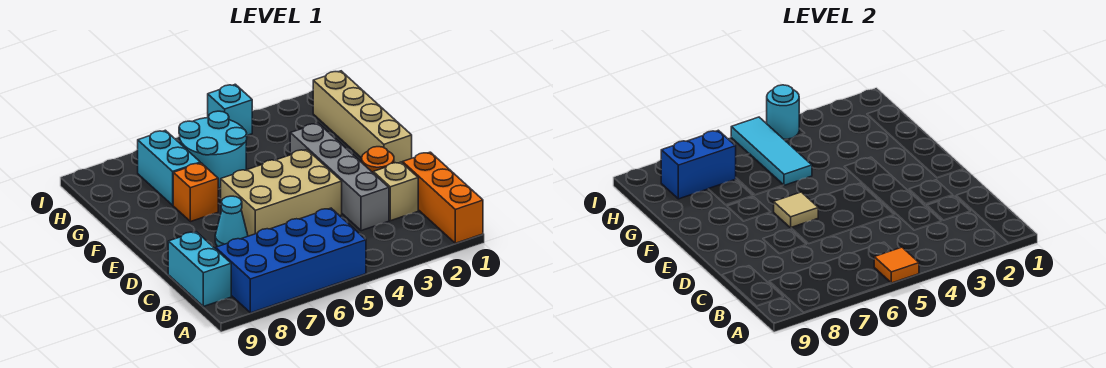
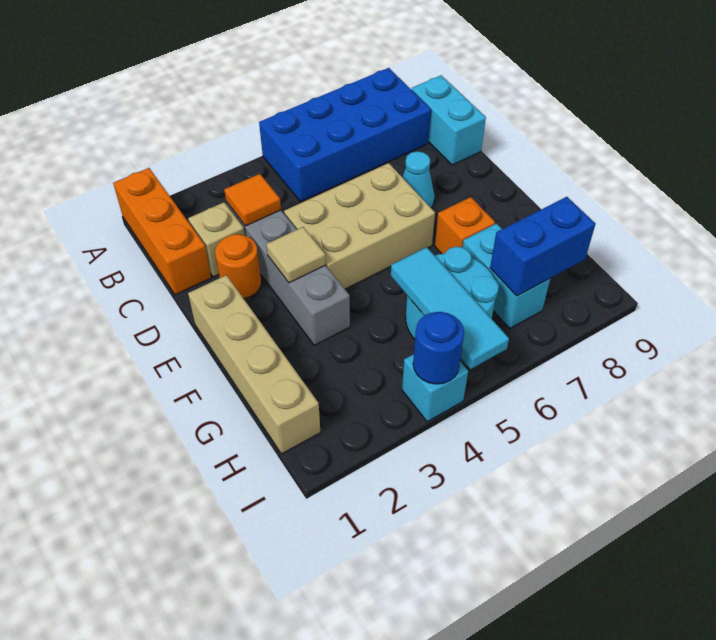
orange tile A5 level 2 -> orange tile C3 level 2
tan tile E6 level 2 -> tan tile E3 level 2
cyan round brick I4 level 2 -> blue round brick I4 level 2

